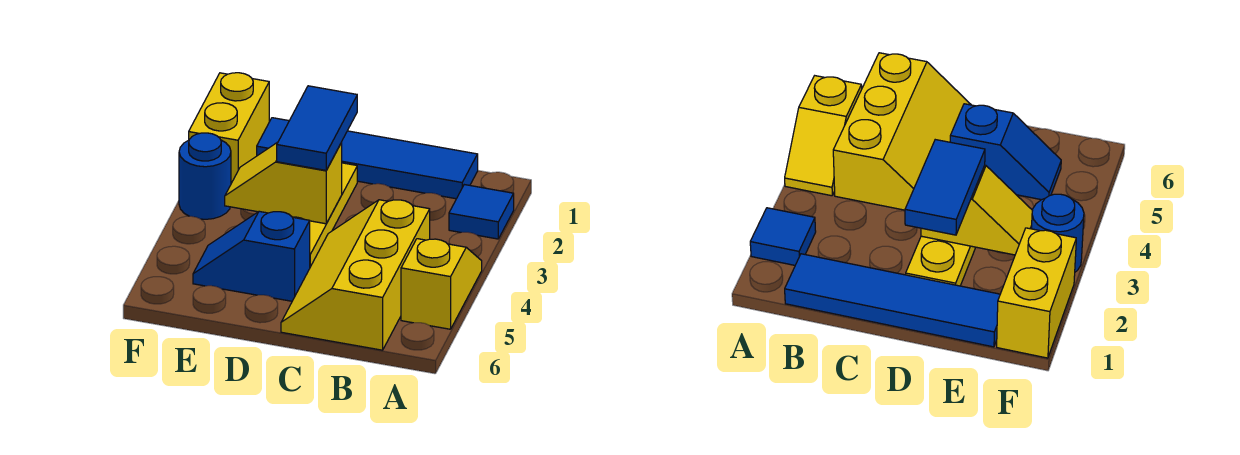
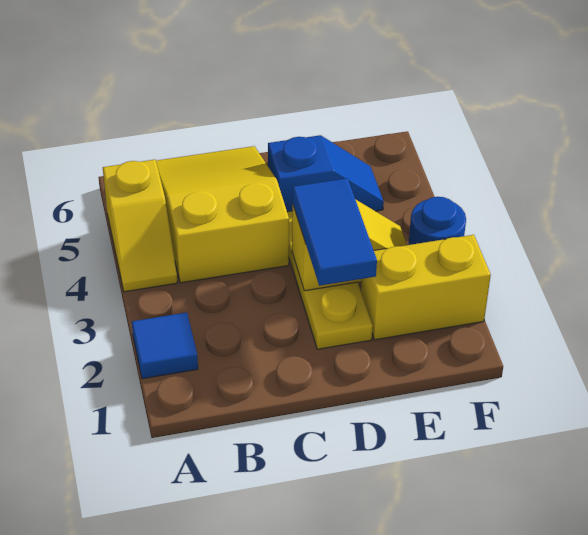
blue tile B1:E1 level 1 -> none
yellow slope B4:C6 level 1 top B -> yellow slope B4:C6 level 1 top 4
yellow brick F1:F2 level 1 -> yellow brick E2:F2 level 1

